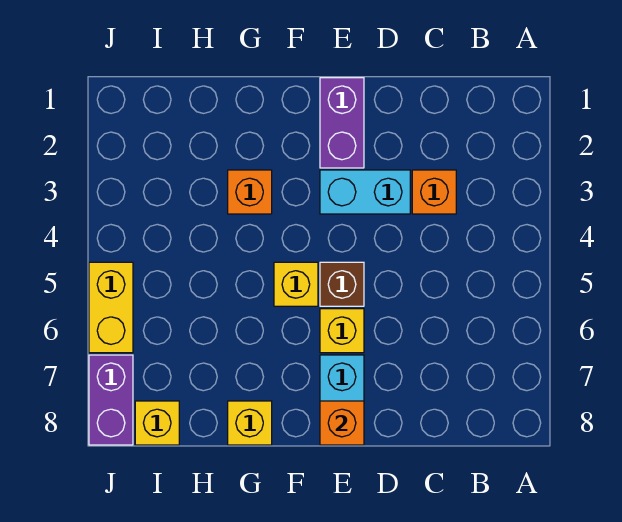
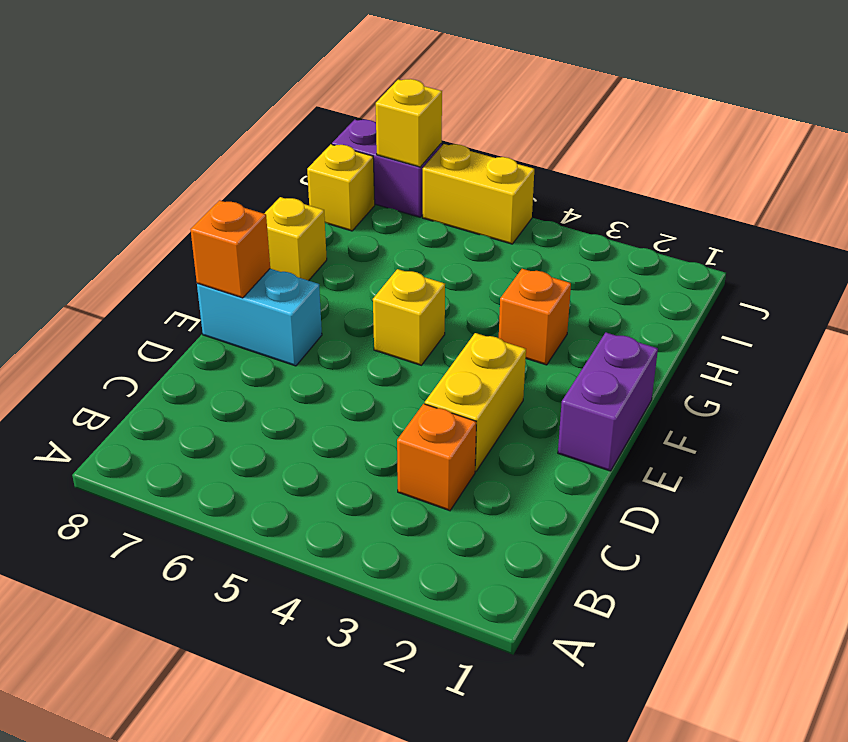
cyan brick D3:E3 level 1 -> yellow brick D3:E3 level 1
purple brick E1:E2 level 1 -> purple brick E1:F1 level 1
brown brick E5 level 1 -> none
yellow brick E6 level 1 -> yellow brick J7 level 2

